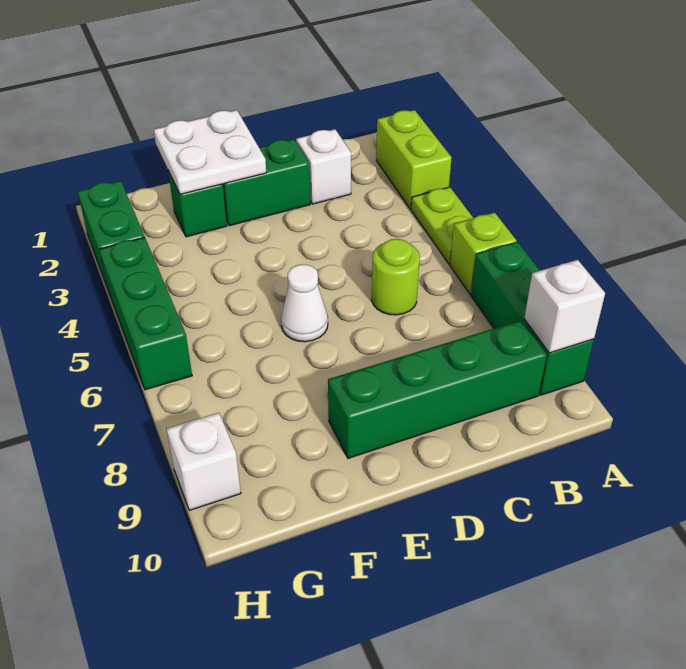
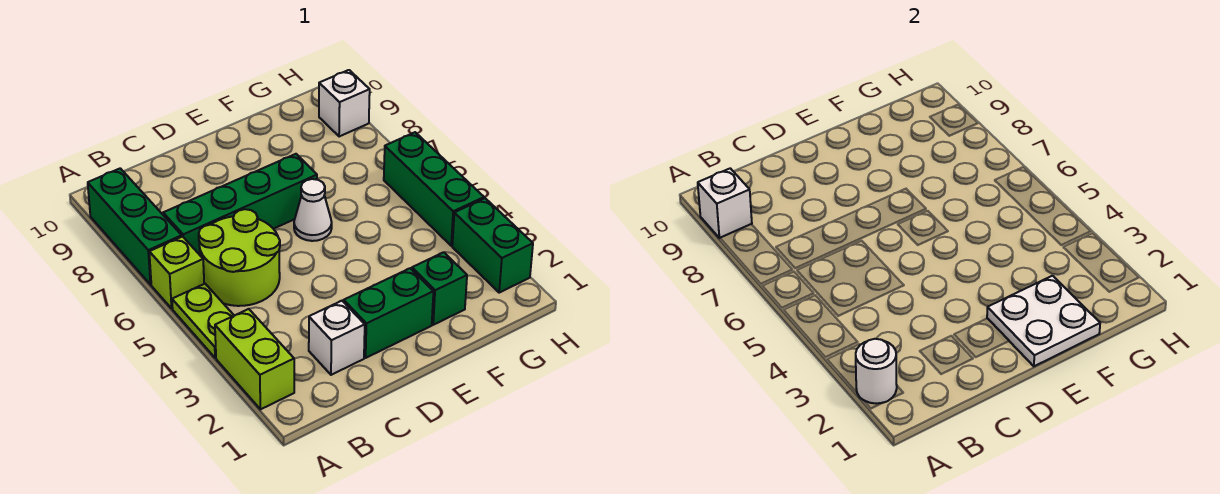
none -> white round brick A2 level 2
green brick B9:E9 level 1 -> green brick B7:E7 level 1
lime round brick C6 level 1 -> lime round brick B5:C6 level 1

